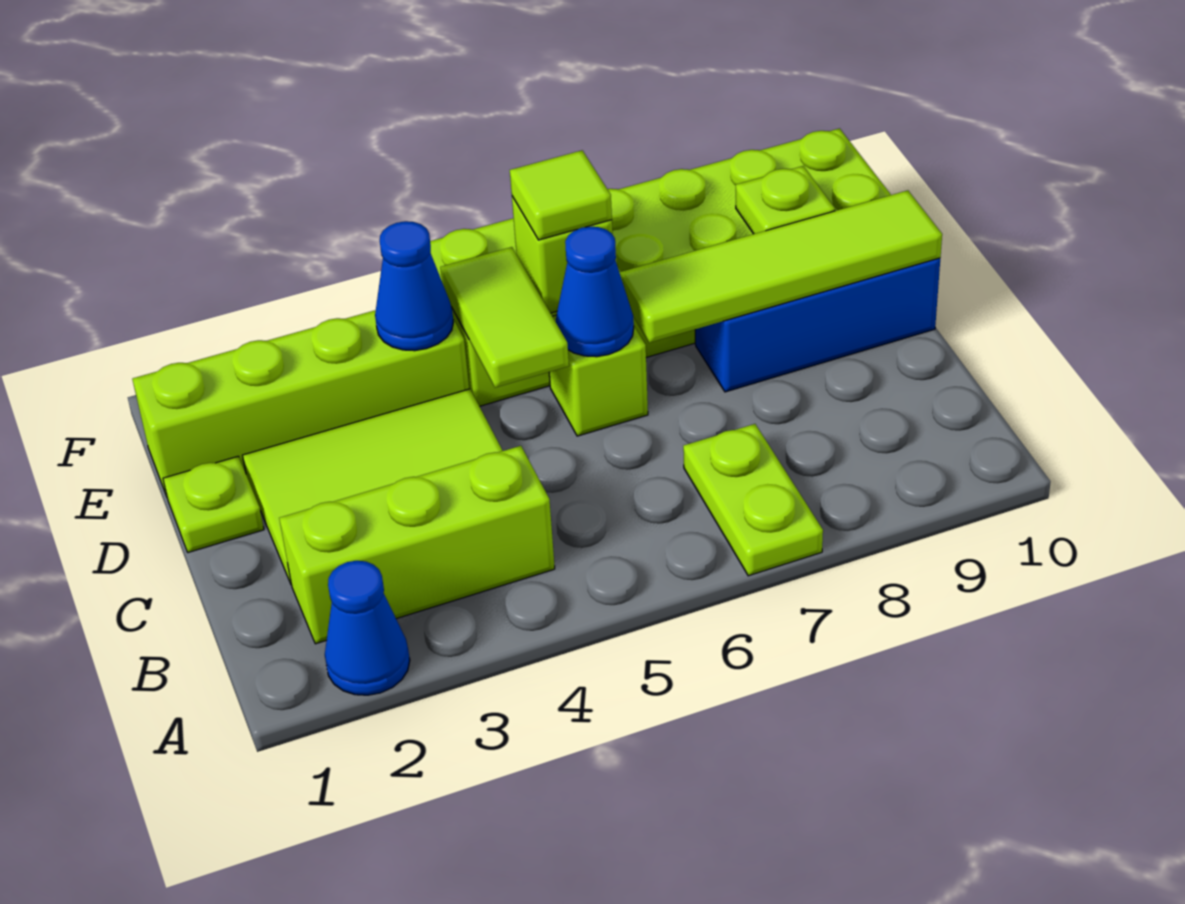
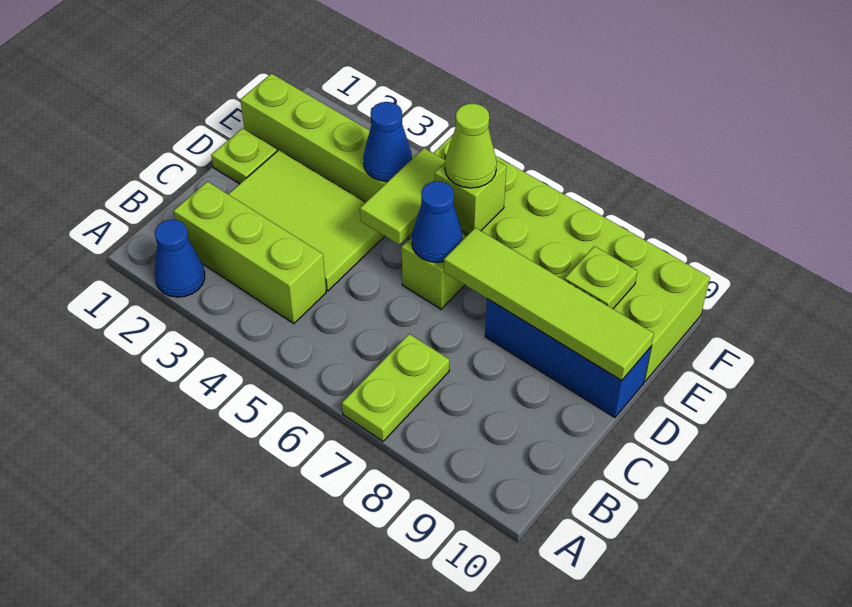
lime tile E6 level 3 -> lime cone E6 level 3

